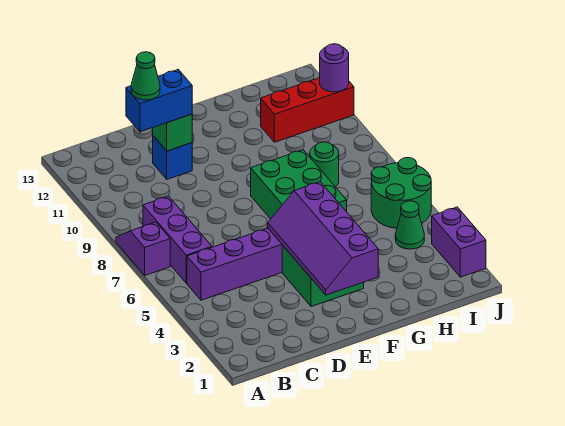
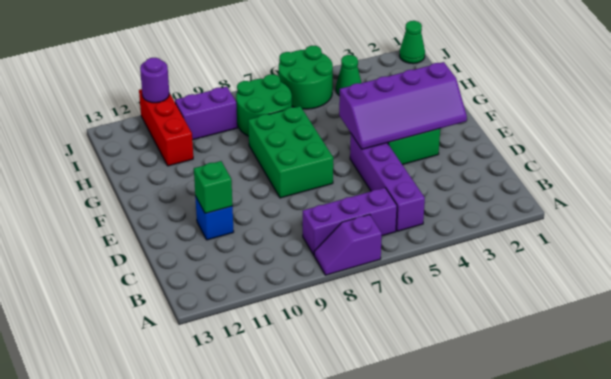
blue brick C11:D11 level 3 -> none
green cone C11 level 4 -> green cone J1 level 1
green brick F6:G8 level 1 -> green brick E7:G8 level 1
green round brick H8 level 1 -> green round brick H7:I8 level 1
purple brick J2:J3 level 1 -> purple brick I9:I10 level 1

